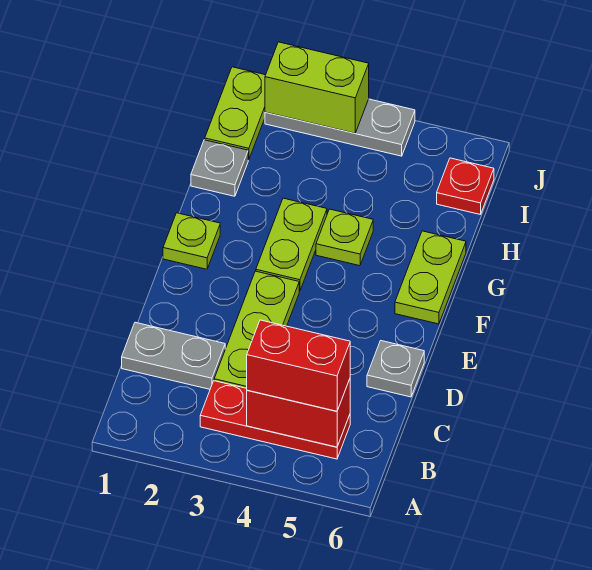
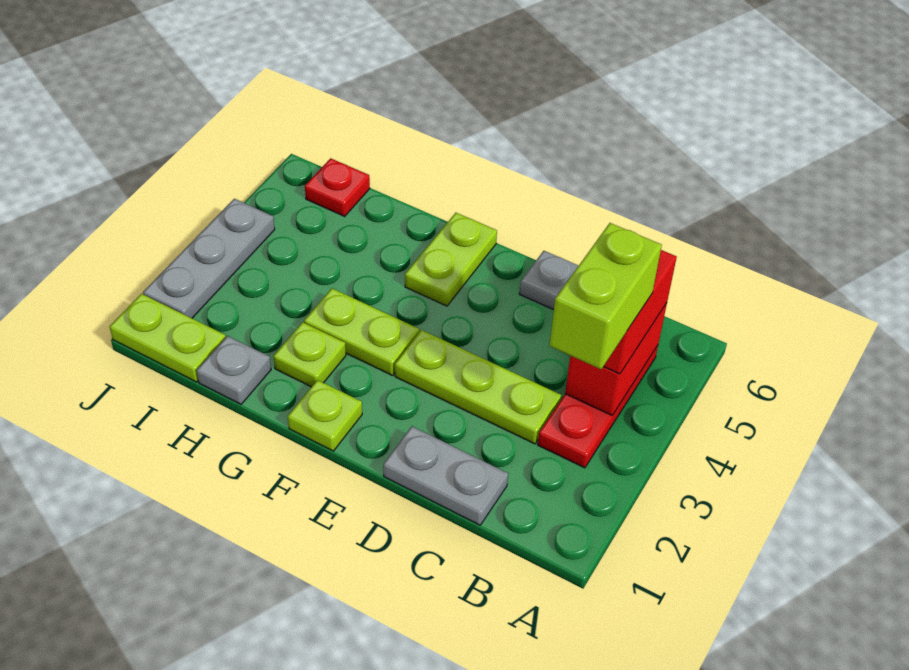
grey plate C1:C2 level 1 -> grey plate C1:D1 level 1
lime plate F6:G6 level 1 -> lime plate F5:F6 level 1
lime plate G4 level 1 -> lime plate G2 level 1
lime brick J2:J3 level 2 -> lime brick B3:B4 level 4

